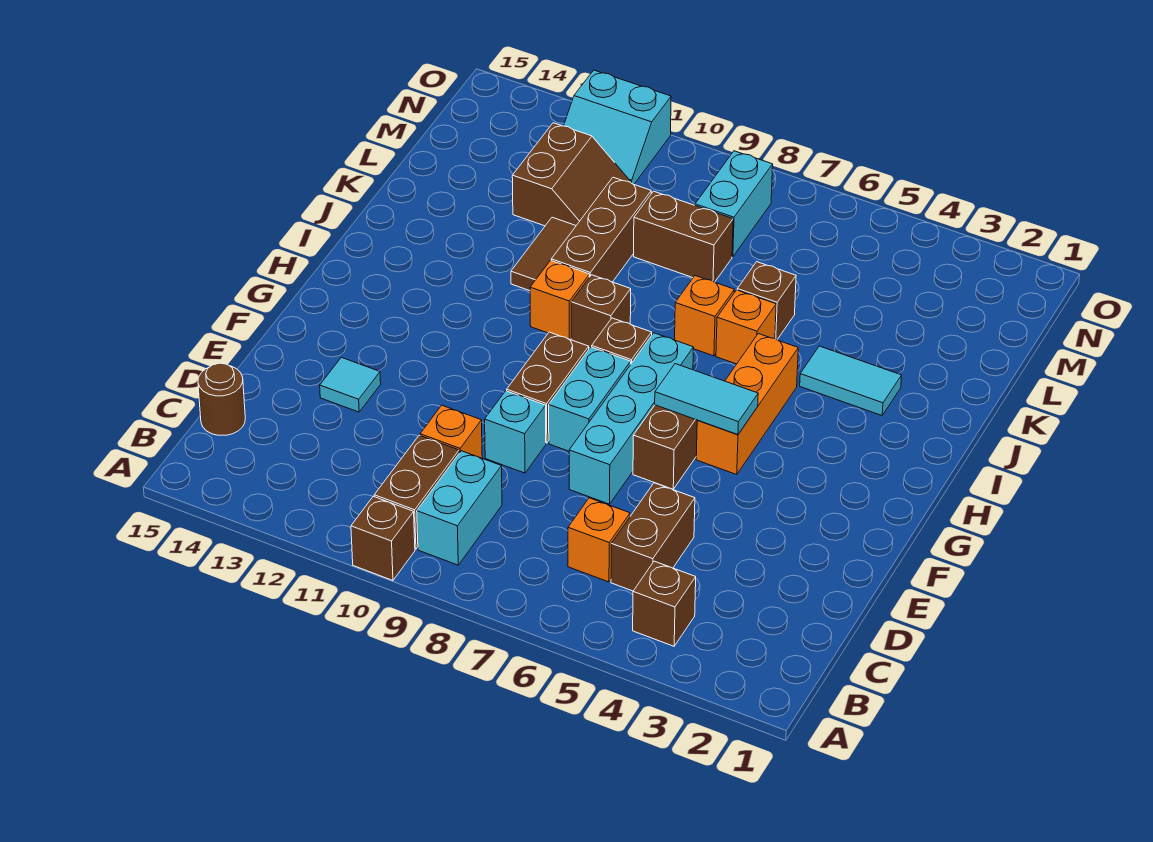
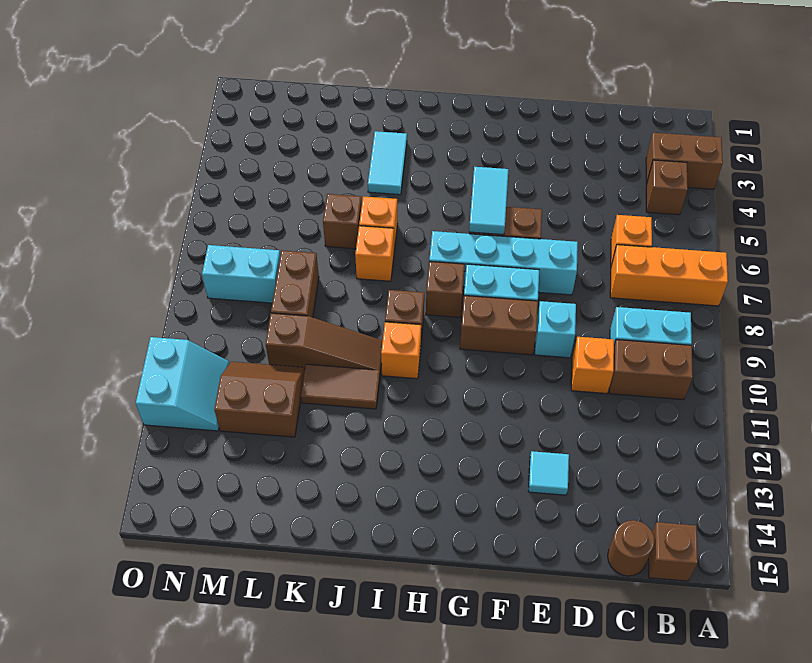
brown brick A10 level 1 -> brown brick B15 level 1
brown brick C5:D5 level 1 -> brown brick A3:B3 level 1
orange brick G5:I5 level 1 -> orange brick A7:C7 level 1
brown brick J10:L10 level 1 -> brown slope J10:L10 level 1 top L

